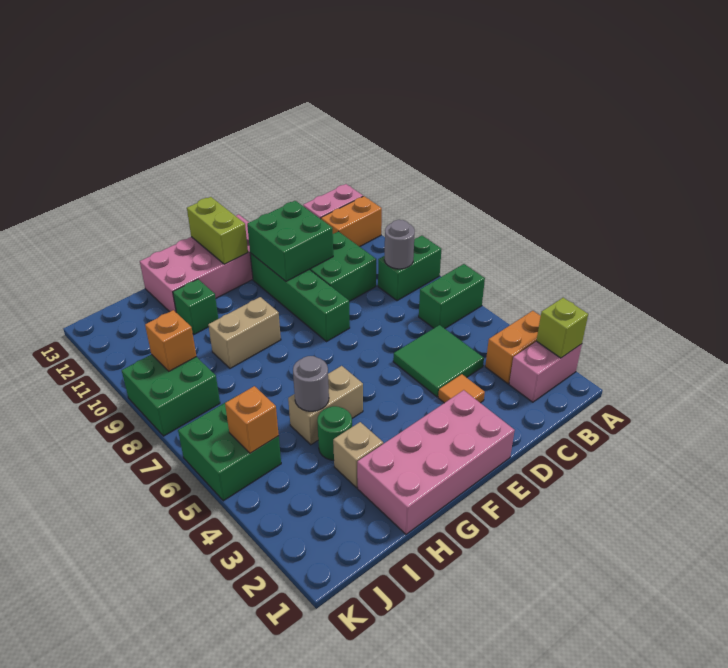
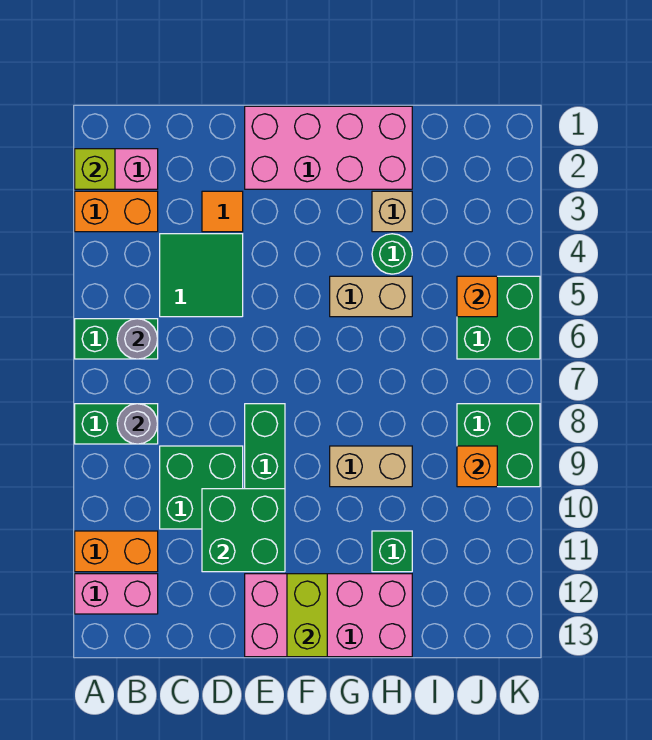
grey round brick H5 level 2 -> grey round brick B6 level 2

